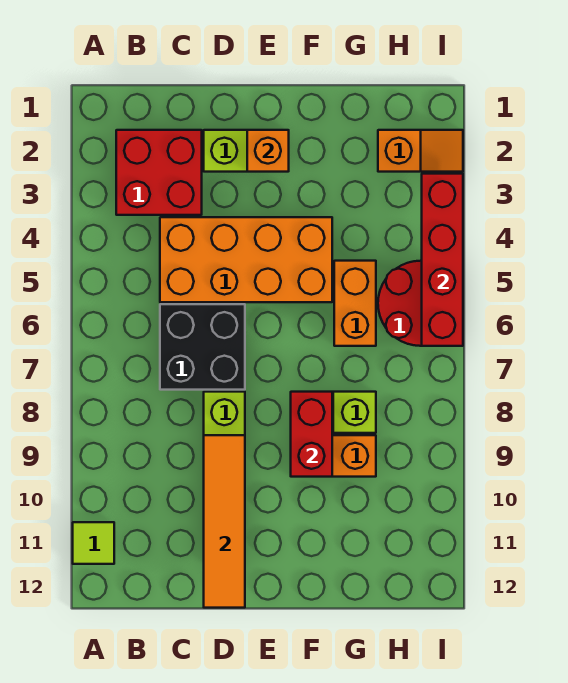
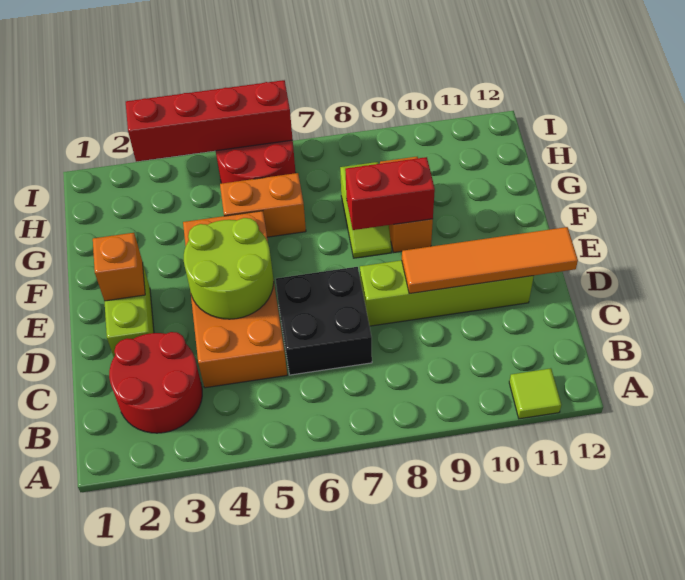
red brick B2:C3 level 1 -> red round brick B2:C3 level 1
none -> lime round brick D4:E5 level 2
orange slope H2:I2 level 1 top H -> none

